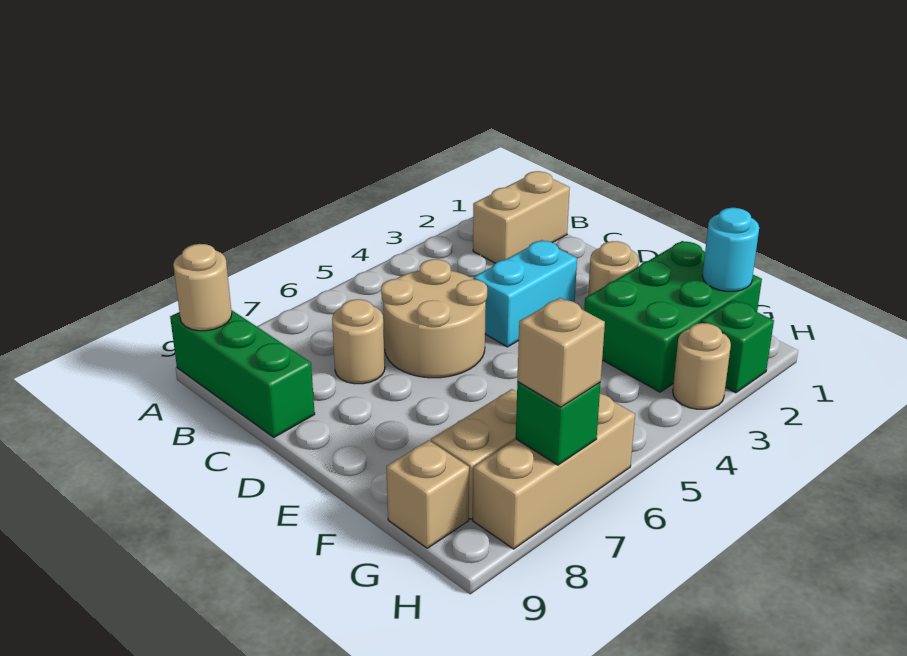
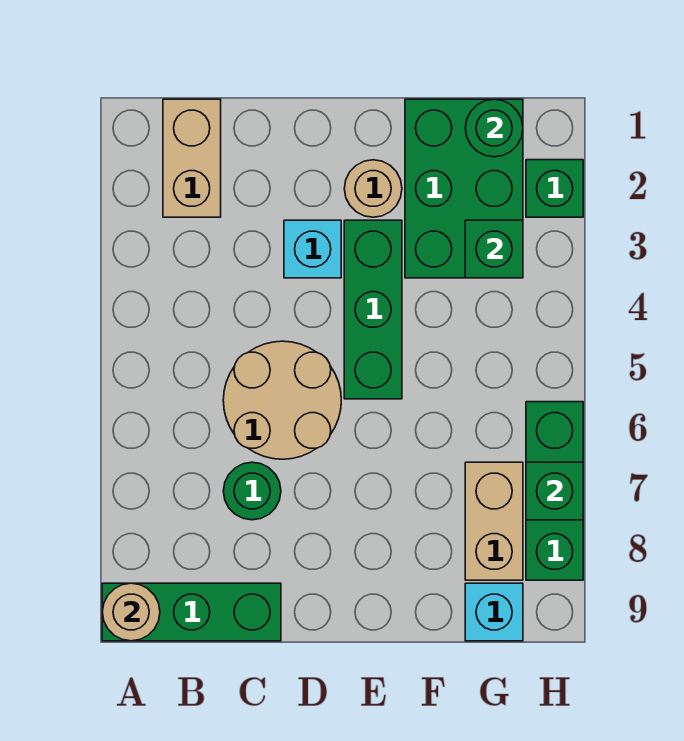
tan round brick C7 level 1 -> green round brick C7 level 1
cyan brick D3:D4 level 1 -> cyan brick D3 level 1
none -> green brick E3:E5 level 1
cyan round brick G1 level 2 -> green round brick G1 level 2
none -> green brick G3 level 2
tan brick G9 level 1 -> cyan brick G9 level 1
tan round brick H3 level 1 -> none
tan brick H6:H8 level 1 -> green brick H6:H8 level 1
tan brick H7 level 3 -> none

